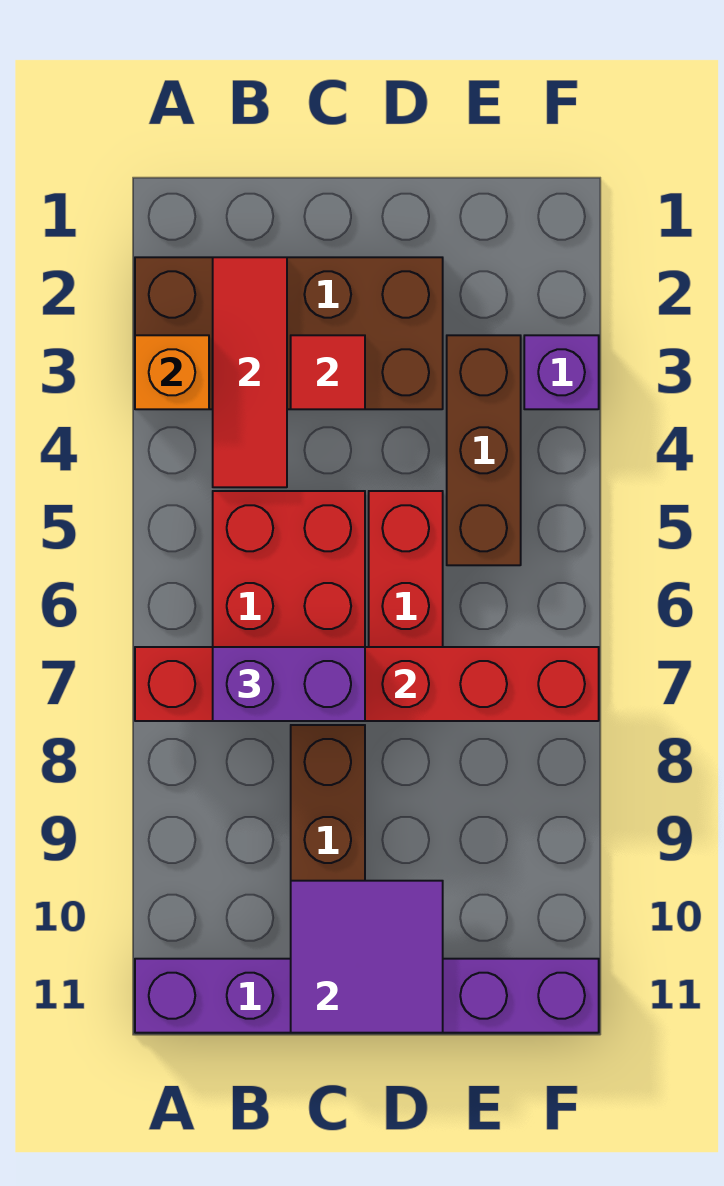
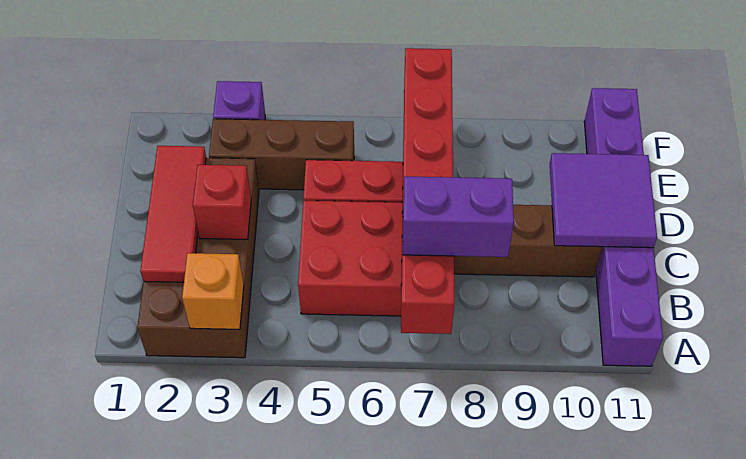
red tile B2:B4 level 2 -> red tile B2:D2 level 2
purple brick B7:C7 level 3 -> purple brick B7:B8 level 3
red tile C3 level 2 -> red brick C3 level 2

